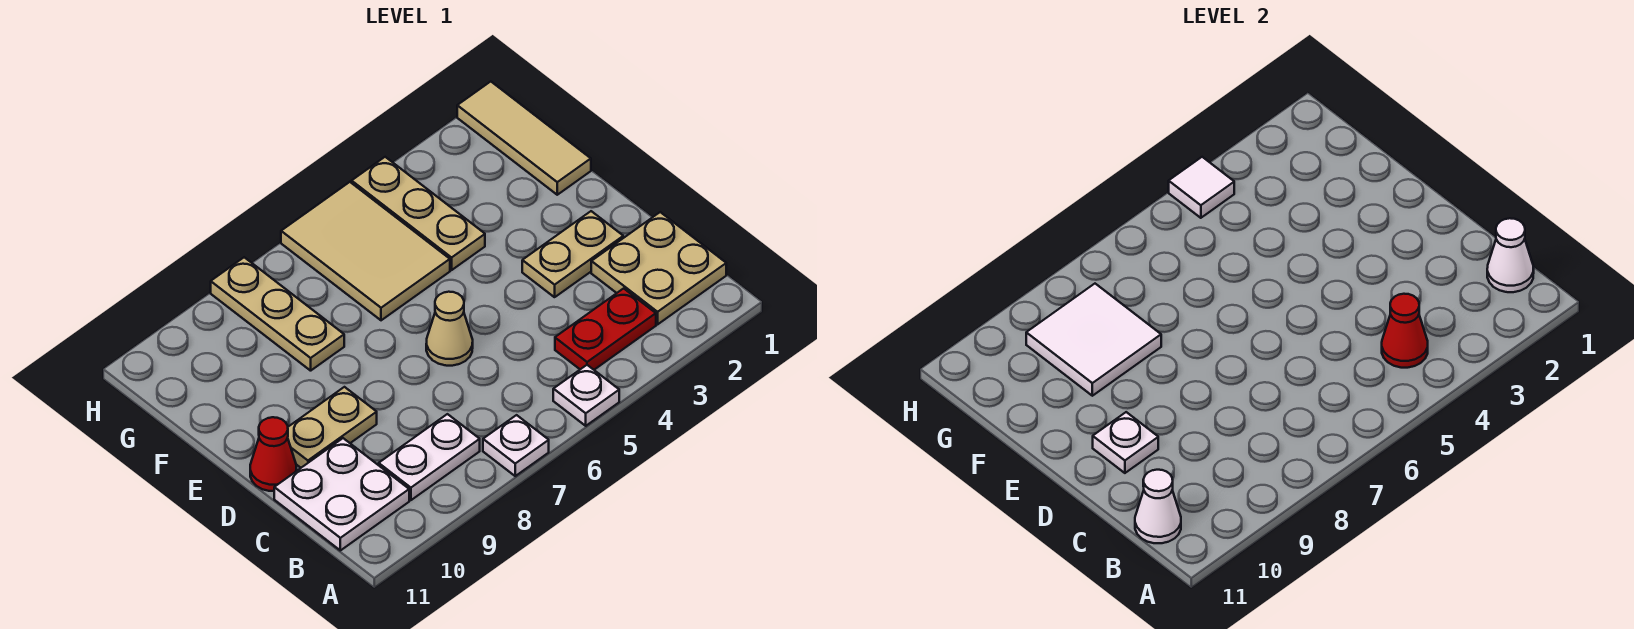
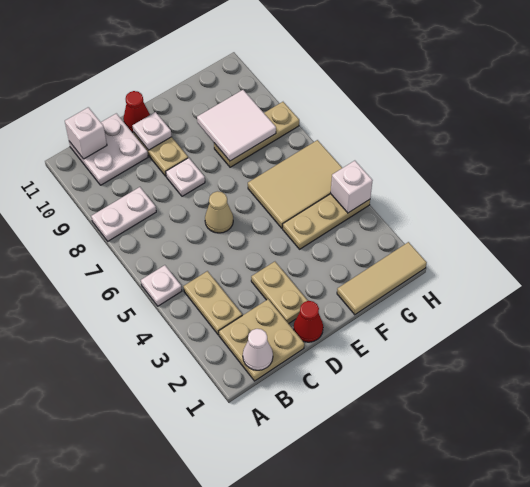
white plate A7 level 1 -> white plate D8 level 1
red plate B3:B4 level 1 -> tan plate B3:B4 level 1
red cone B4 level 2 -> red cone D1 level 1
white plate B8:B9 level 1 -> white plate A8:B8 level 1
white cone B11 level 2 -> white brick B11 level 2
white tile H4 level 2 -> white brick H4 level 2

